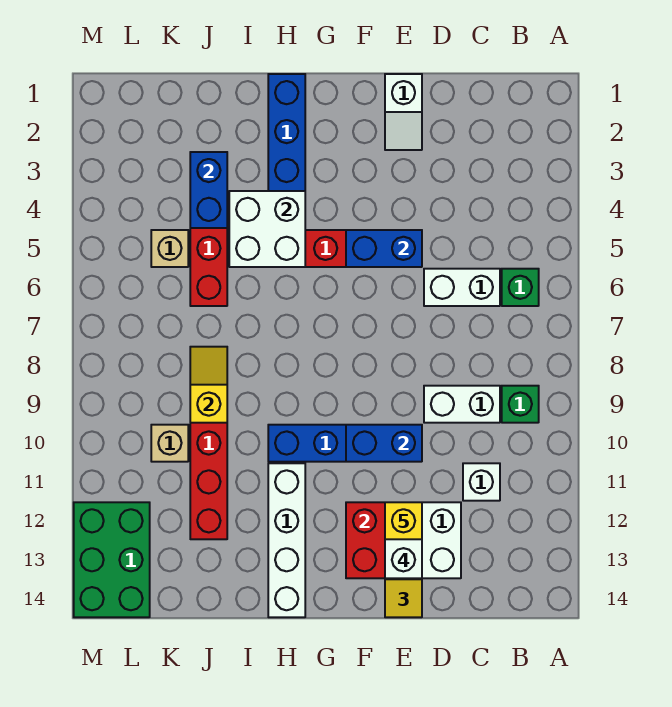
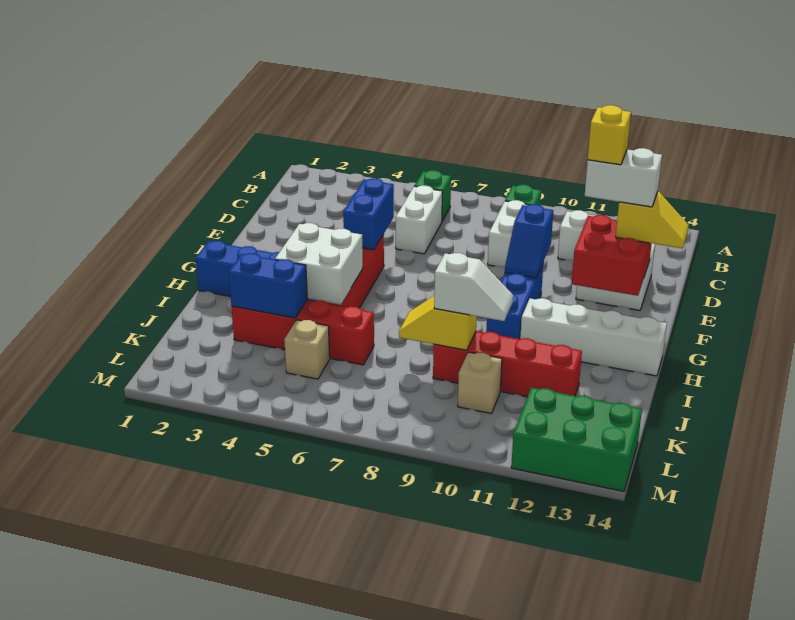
white slope E1:E2 level 1 top 1 -> white slope J9:J10 level 3 top 9
blue brick E10:F10 level 2 -> blue slope E10:F10 level 2 top E

